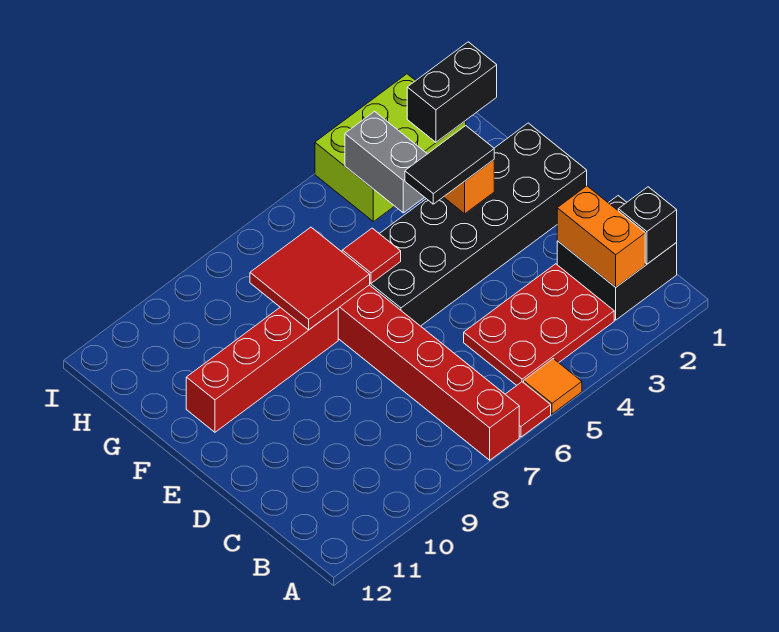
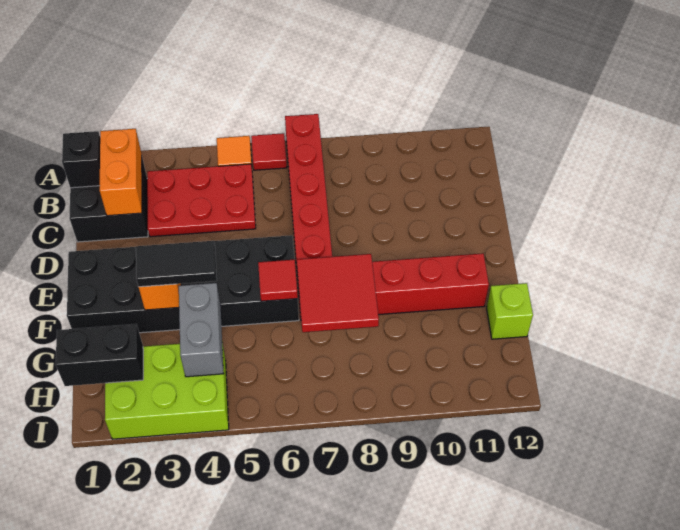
none -> lime brick G12 level 1

